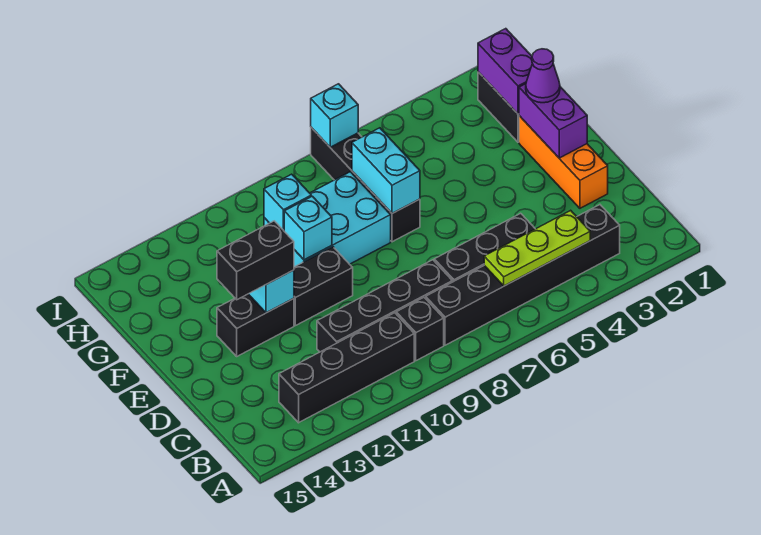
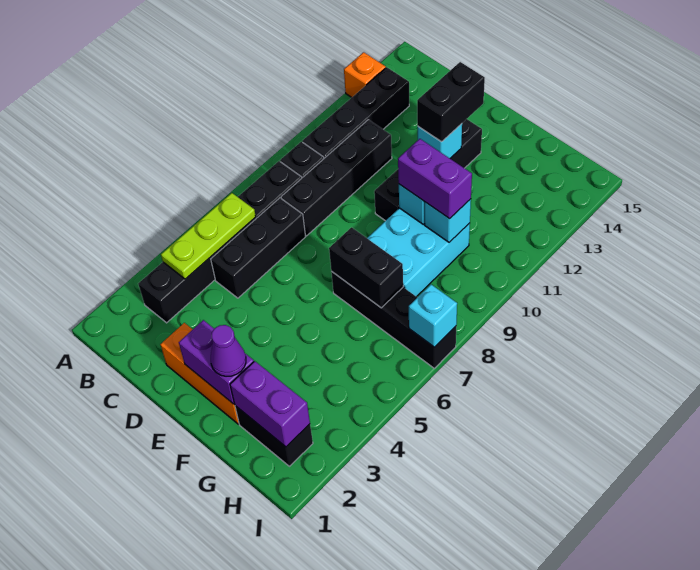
none -> orange brick A13 level 1
cyan brick F7:G7 level 2 -> black brick F7:G7 level 2
none -> purple brick F10:G10 level 3

